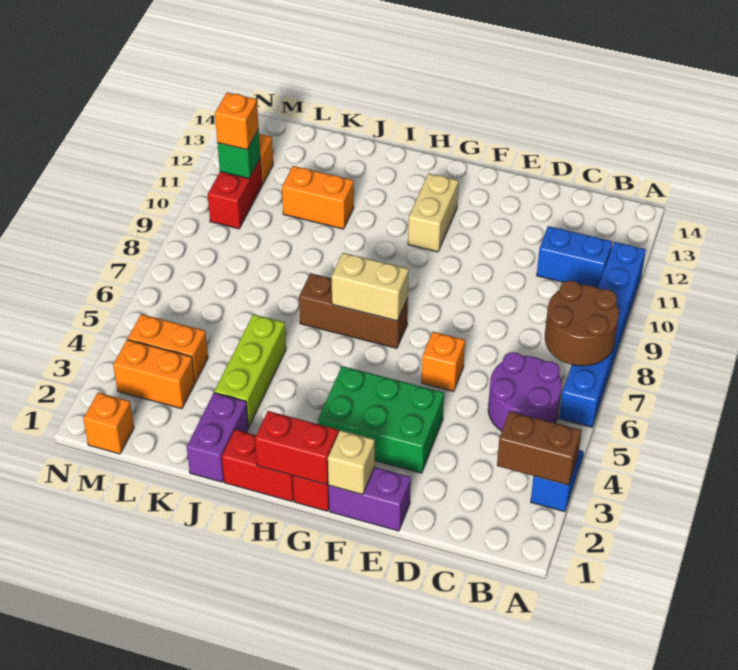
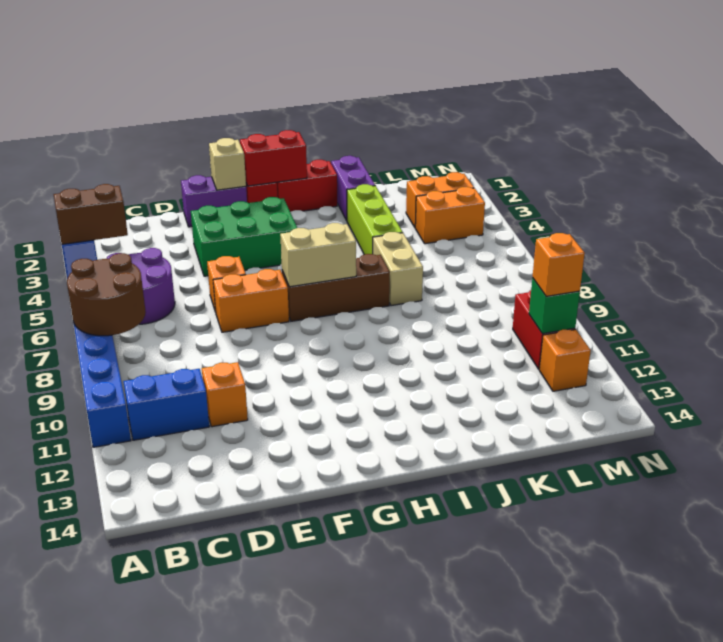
tan brick G11:G12 level 1 -> tan brick J6:J7 level 1
orange brick J11:K11 level 1 -> orange brick E7:F7 level 1
orange brick M1 level 1 -> orange brick D11 level 1

